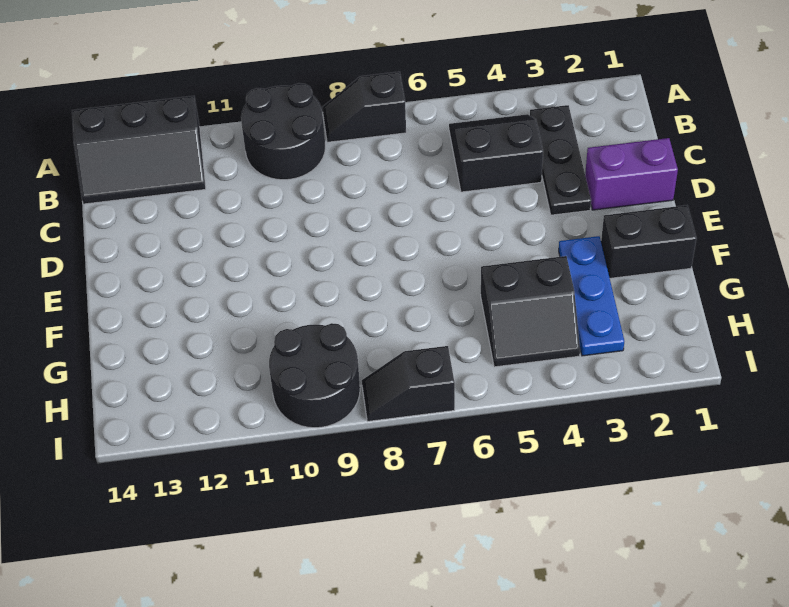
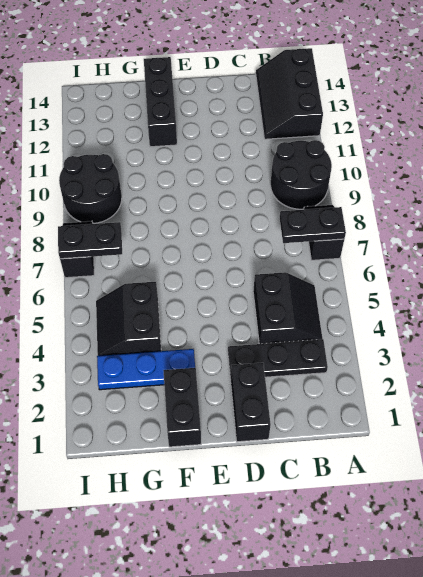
none -> black plate A7:B7 level 2
purple brick D1:D2 level 1 -> black brick D1:D2 level 1
none -> black brick F12:F14 level 1
none -> black plate H7:I7 level 2

